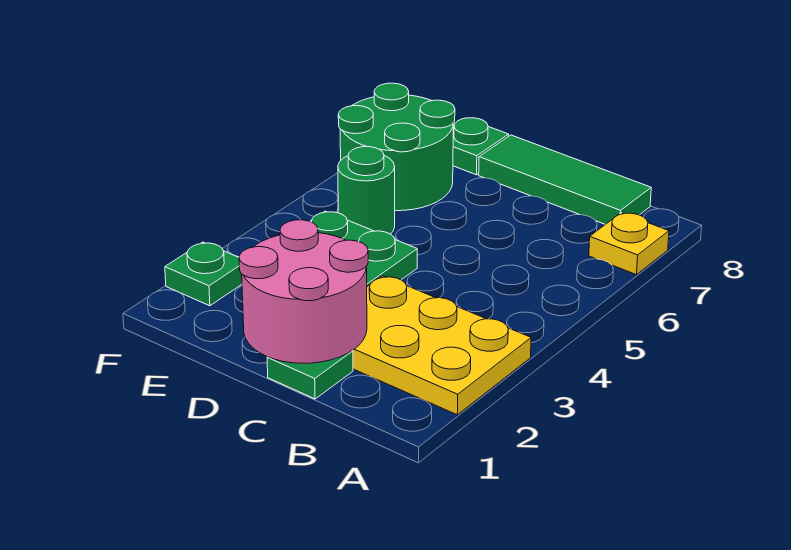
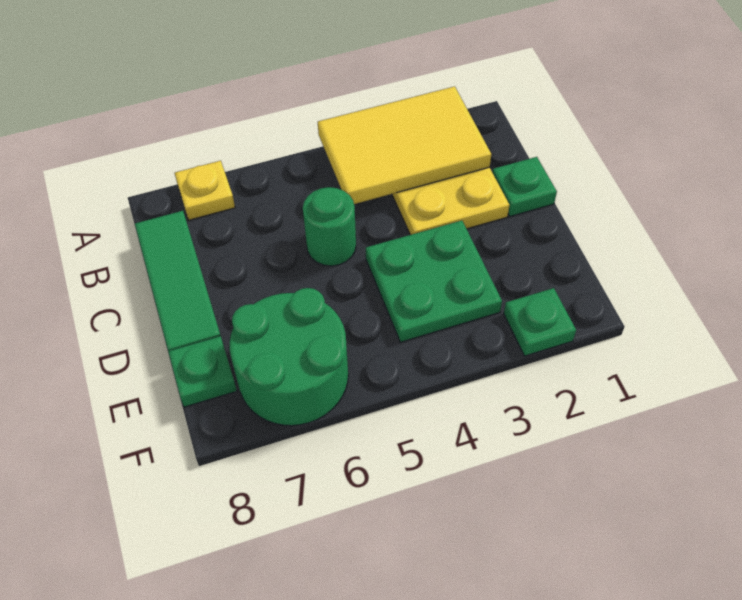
none -> yellow tile A2:B4 level 2
pink round brick C1:D2 level 2 -> none
green round brick E5 level 1 -> green round brick C5 level 1

